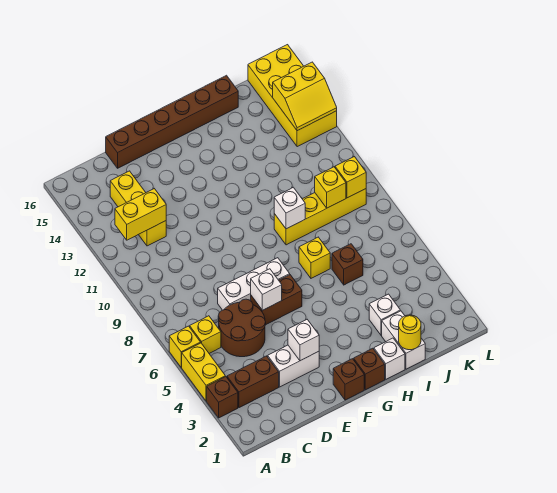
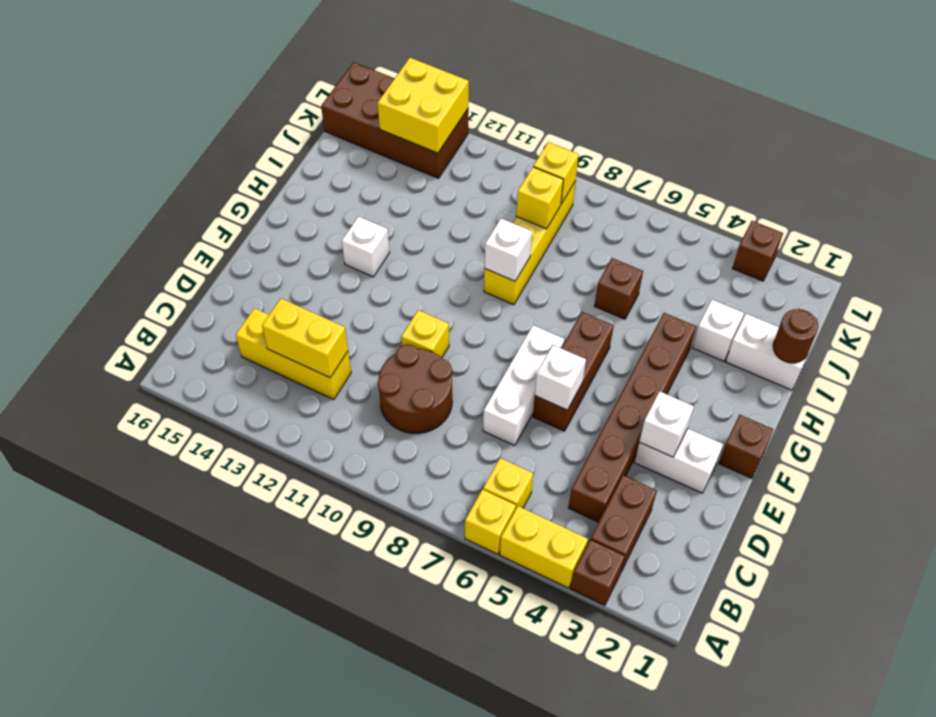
yellow brick B12:C12 level 2 -> yellow brick C12:C13 level 2
brown round brick C5:D6 level 1 -> brown round brick C9:D10 level 1
white brick D3:E3 level 1 -> white brick E2:E3 level 1
brown brick D16:I16 level 1 -> brown brick C4:H4 level 1
brown brick E6:F6 level 1 -> brown brick E6:G6 level 1
brown brick G1 level 1 -> brown brick L3 level 1
white brick H1 level 1 -> white brick G13 level 1
yellow brick H7 level 1 -> yellow brick E10 level 1
yellow round brick I1 level 2 -> brown round brick I1 level 2
yellow brick K13:L16 level 1 -> brown brick K13:L16 level 1
yellow slope K13:L14 level 2 top 14 -> yellow brick K13:L14 level 2

